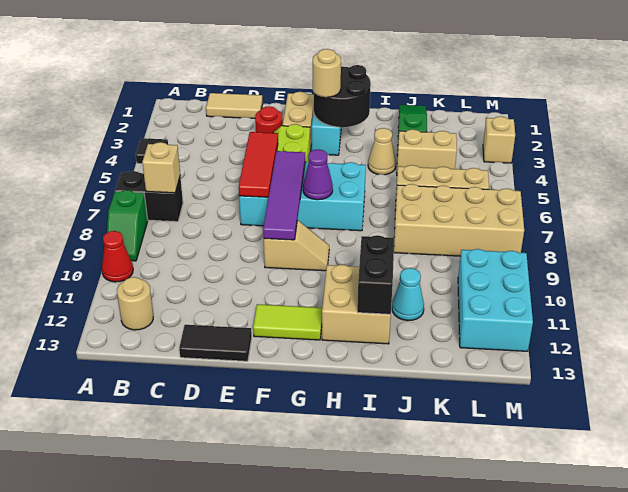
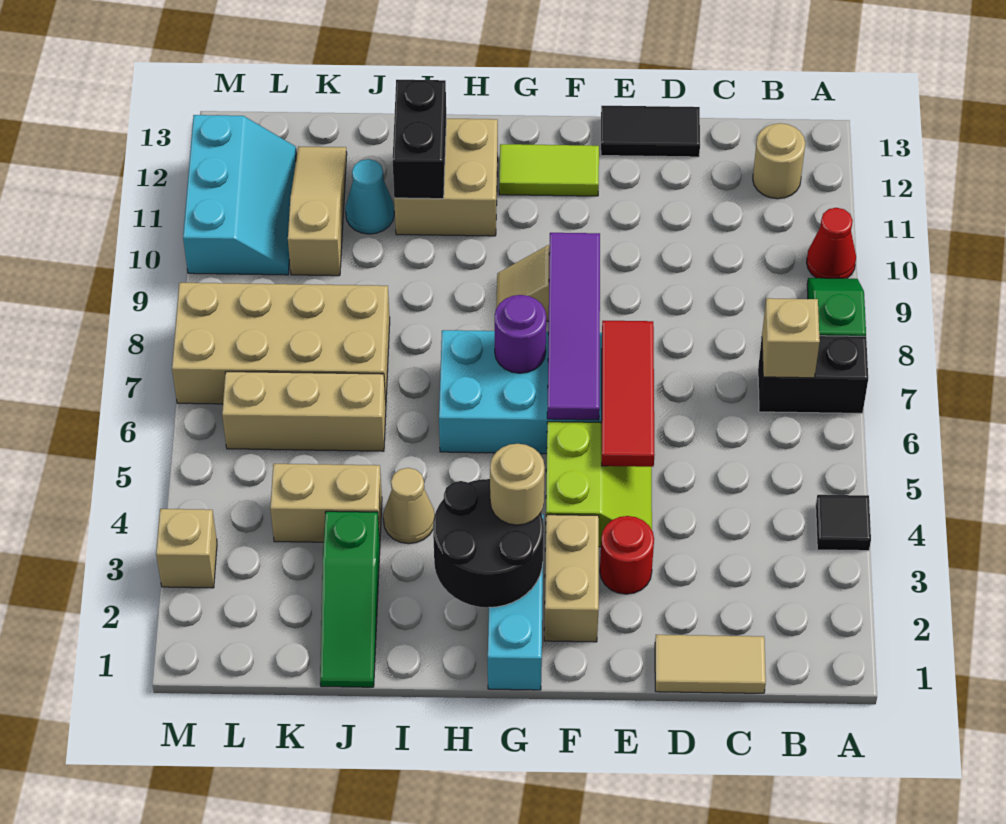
purple cone G7 level 2 -> purple round brick G7 level 2
none -> tan slope K10:K12 level 1 top 10
cyan brick L10:M12 level 1 -> cyan slope L10:M12 level 1 top M

